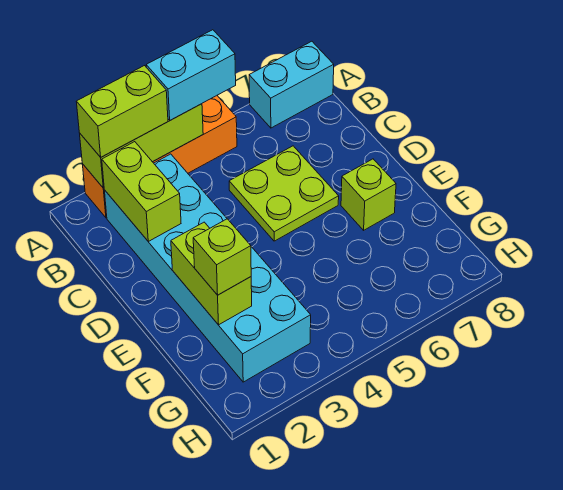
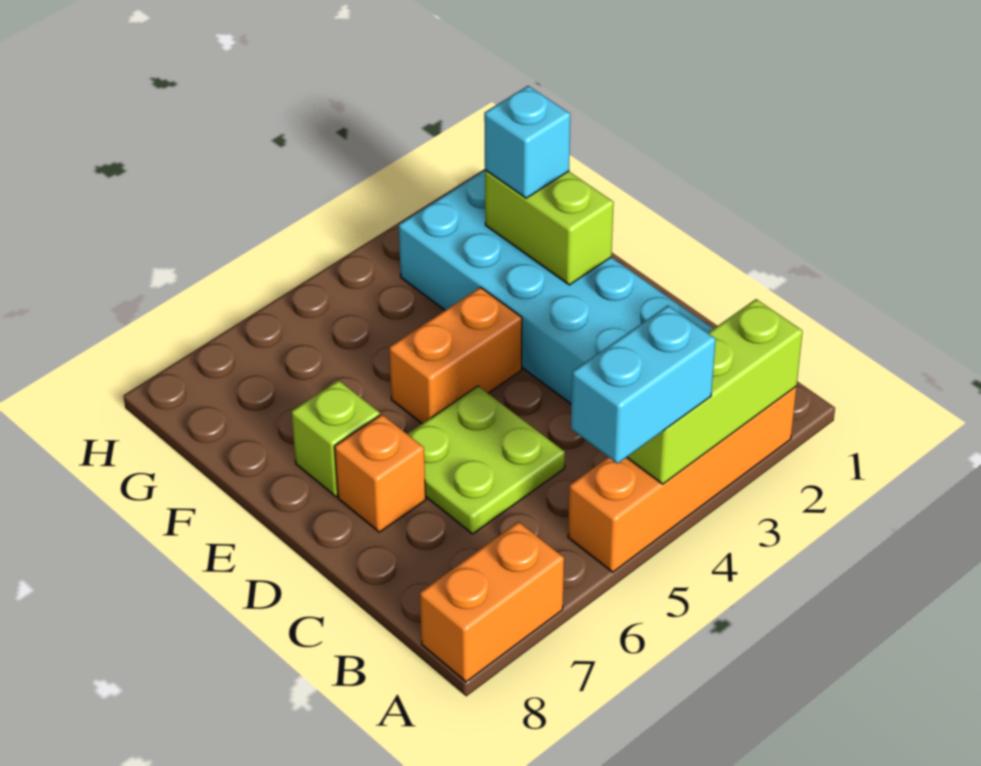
lime brick A2:A3 level 3 -> none
cyan brick A7:A8 level 1 -> orange brick A7:A8 level 1
lime brick B2:C2 level 2 -> none
none -> orange brick D7 level 1
none -> orange brick E4:E5 level 1
lime brick F2 level 3 -> cyan brick F2 level 3

